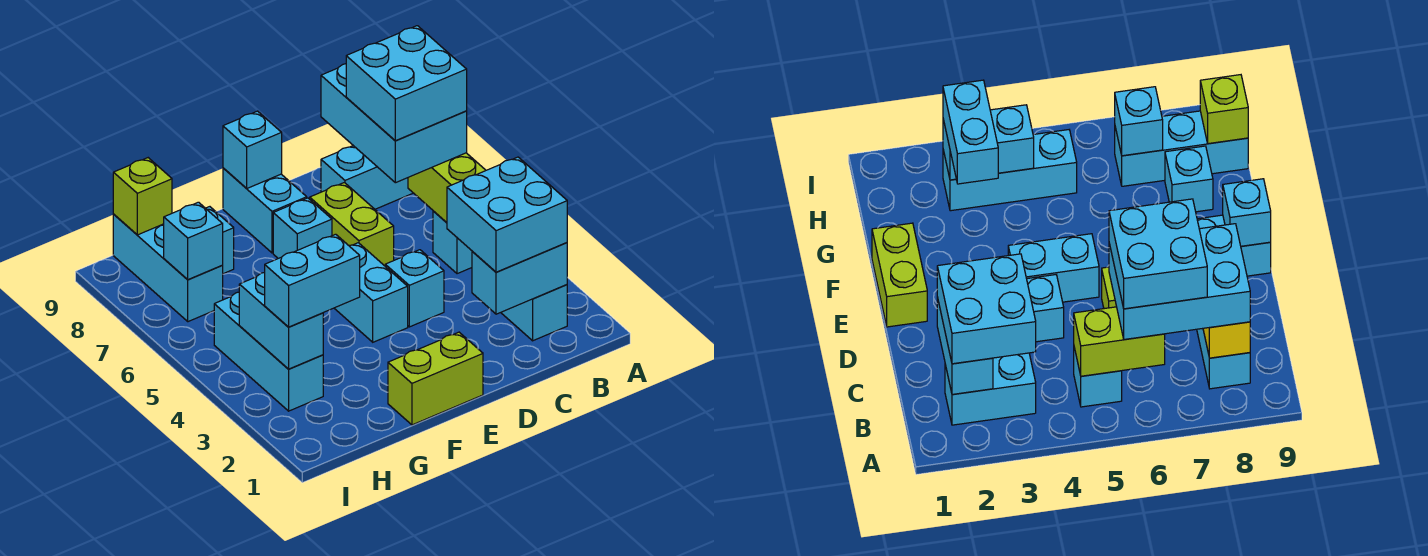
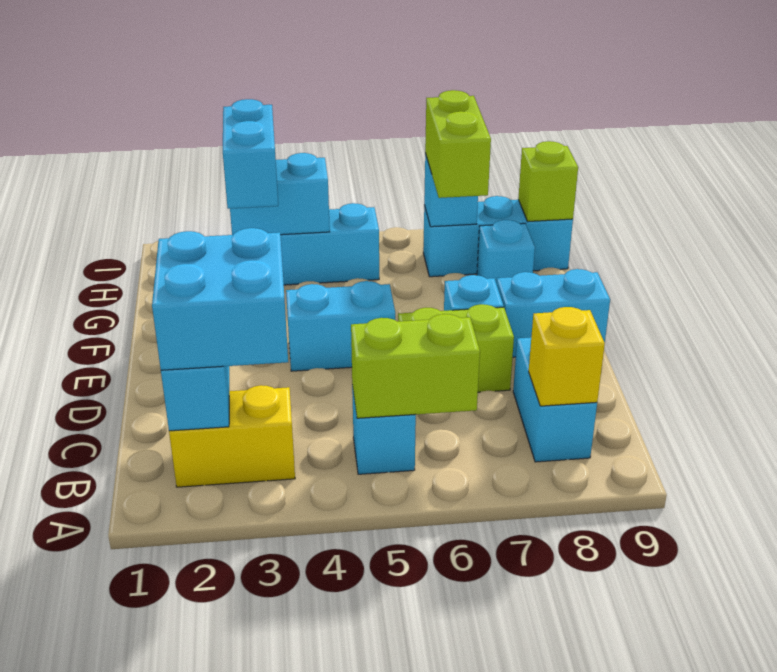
cyan brick B2:B3 level 1 -> yellow brick B2:B3 level 1
cyan brick B6:C8 level 3 -> none
cyan brick B6:C7 level 4 -> none
cyan brick D4 level 1 -> none
lime brick E1:F1 level 1 -> lime brick G7:H7 level 3
cyan brick E9 level 2 -> none

